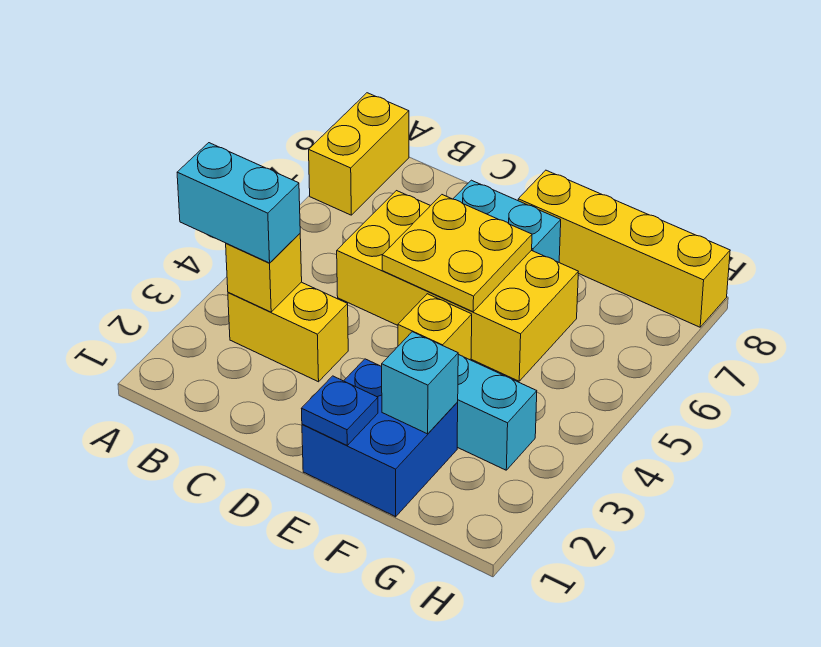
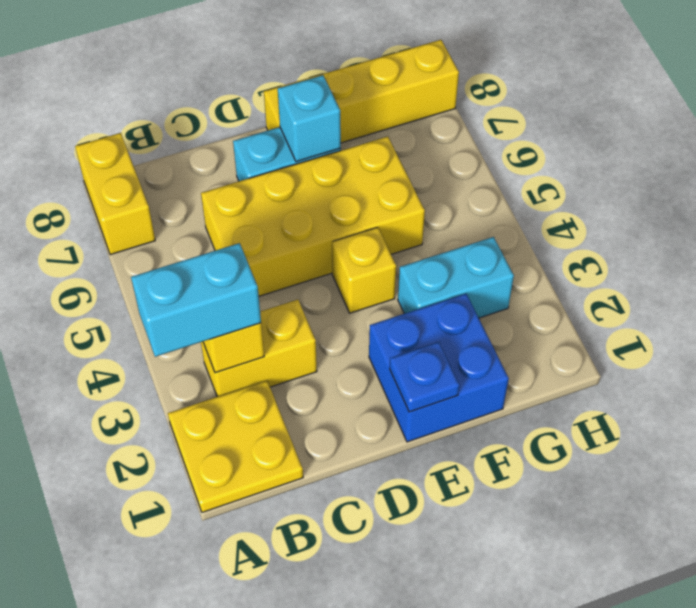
yellow plate D5:E6 level 2 -> yellow plate A1:B2 level 1
cyan brick F2 level 2 -> cyan brick E7 level 2

